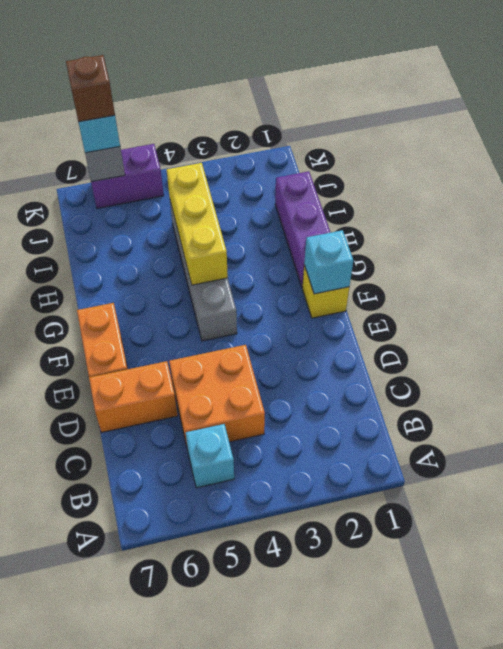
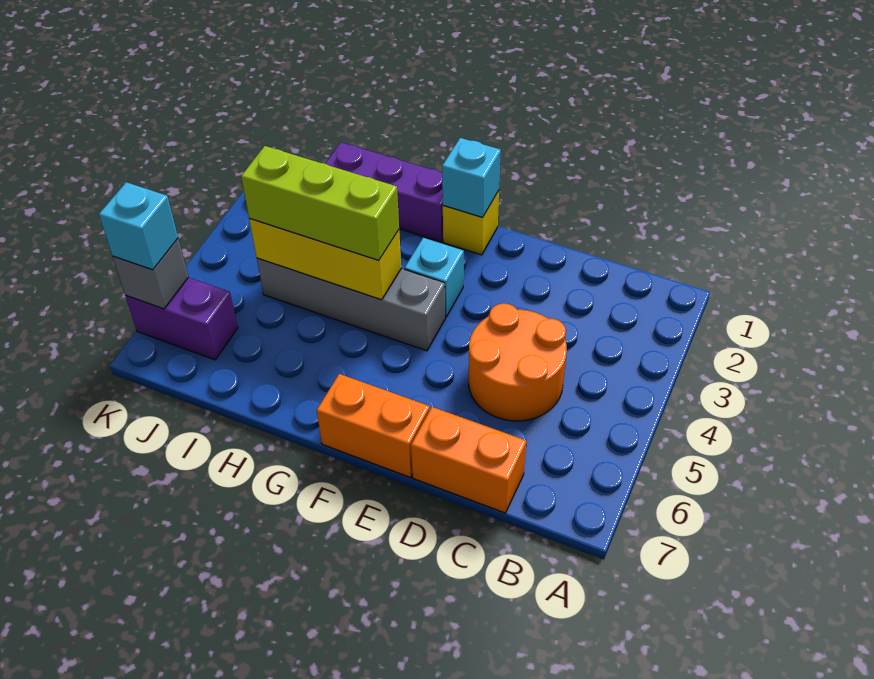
cyan brick B5 level 1 -> cyan brick F3 level 1
orange brick C4:D5 level 1 -> orange round brick C4:D5 level 1
orange brick D6:D7 level 1 -> orange brick C7:D7 level 1
none -> lime brick G4:I4 level 3
purple brick K5:K6 level 1 -> purple brick J6:K6 level 1
brown brick K6 level 4 -> none

